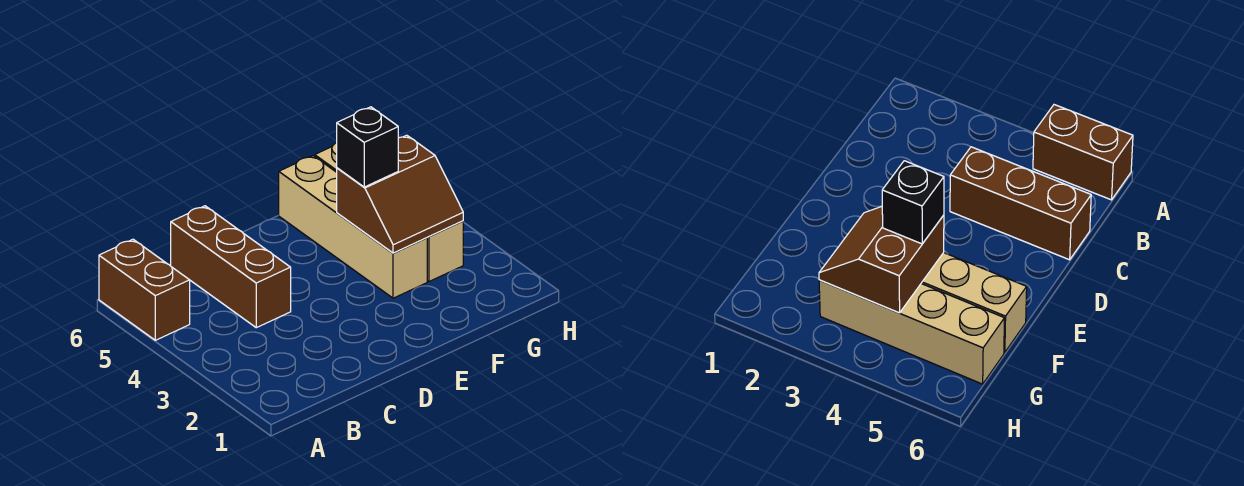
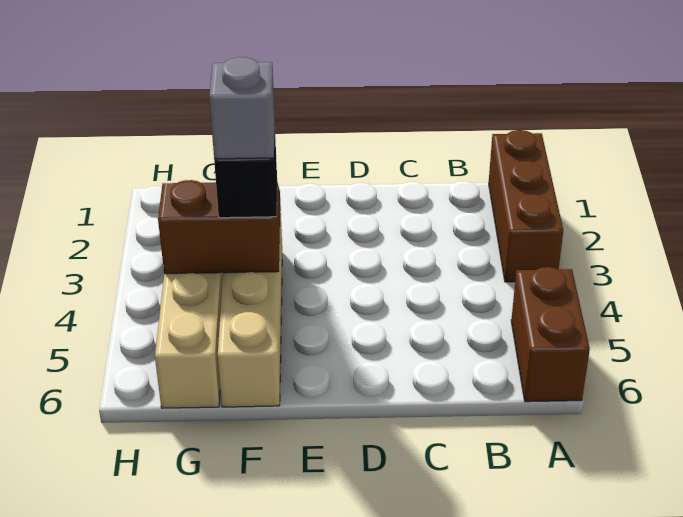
brown brick C4:C6 level 1 -> brown brick A1:A3 level 1
none -> grey brick F4 level 4

